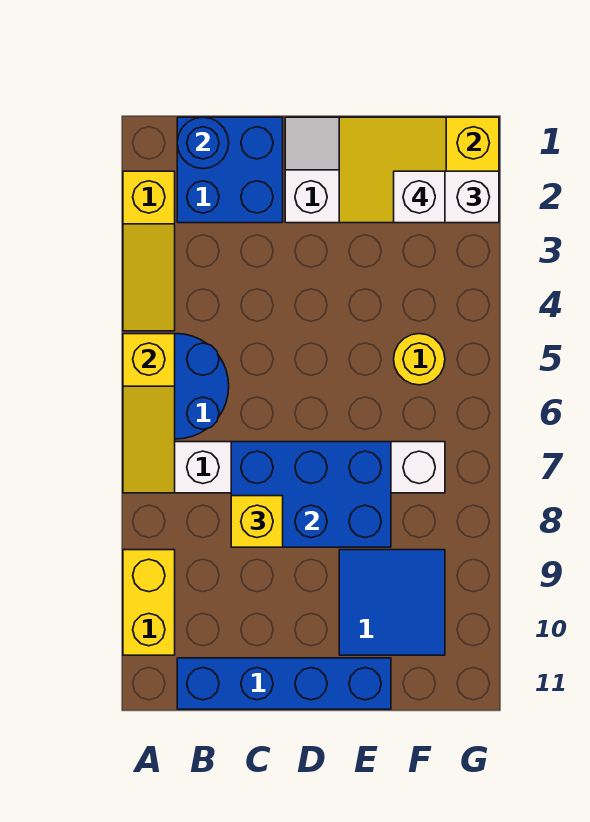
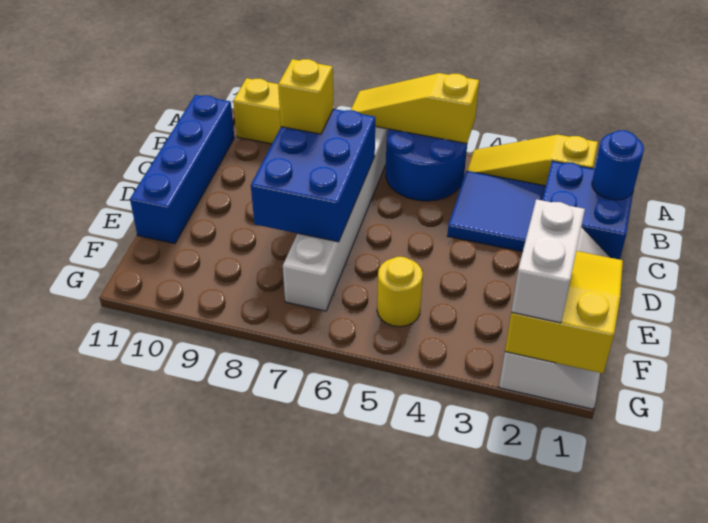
blue tile E9:F10 level 1 -> blue tile B3:C4 level 1
white brick F2 level 4 -> none

